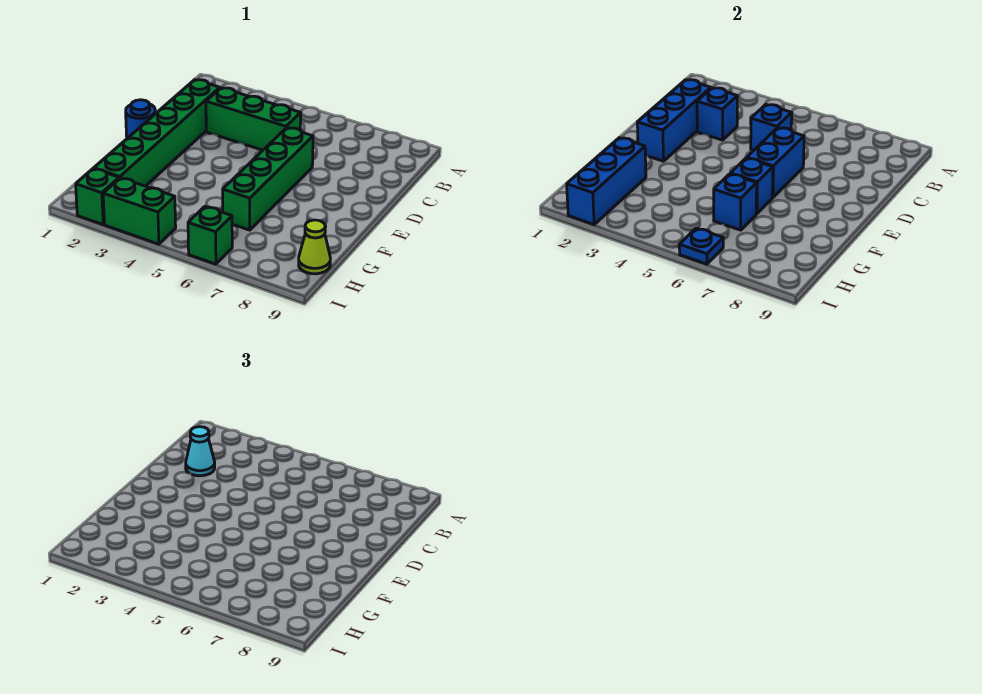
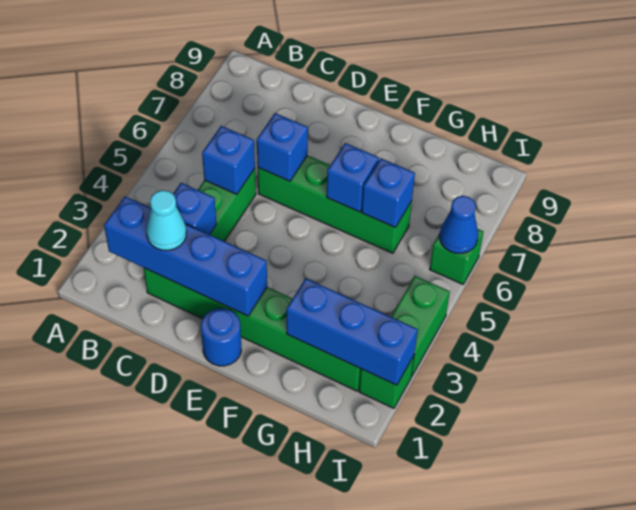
blue brick C2:E2 level 2 -> blue brick B2:E2 level 2
blue brick D6:E6 level 2 -> blue brick D6 level 2
lime cone H9 level 1 -> none
blue plate I6 level 2 -> blue cone I6 level 2

